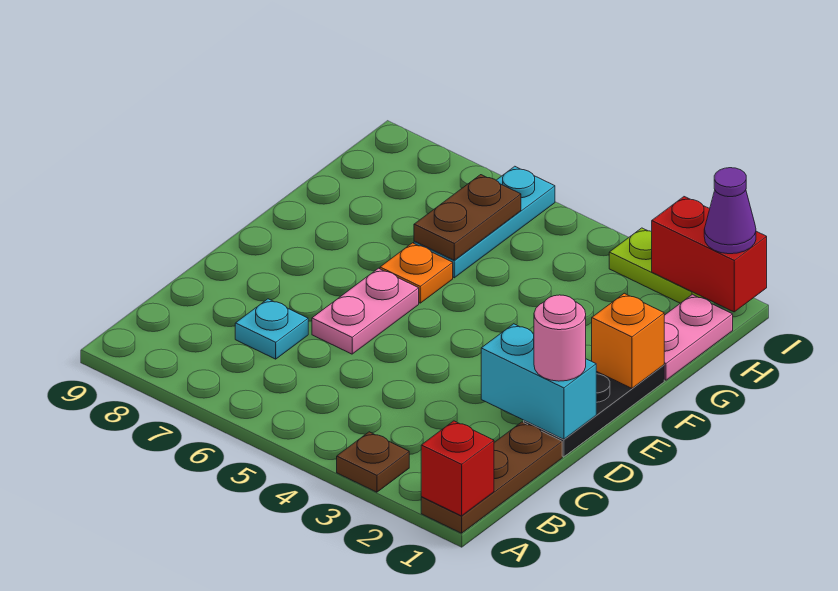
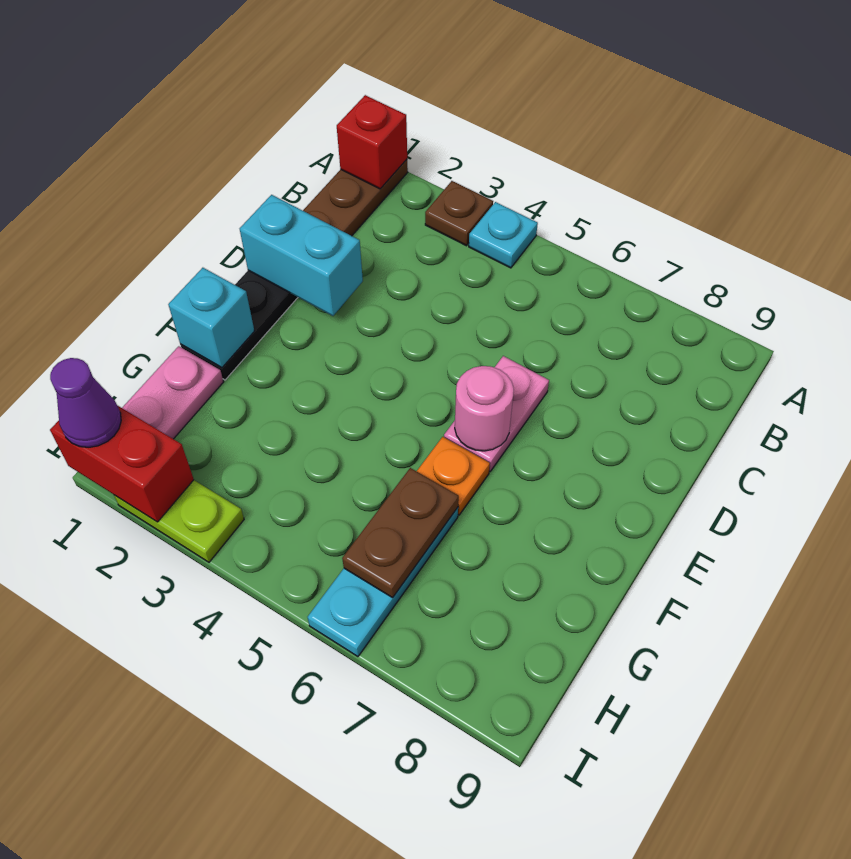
cyan plate C7 level 1 -> cyan plate A4 level 1
pink round brick D1 level 3 -> pink round brick E6 level 2
orange brick F1 level 2 -> cyan brick F1 level 2

